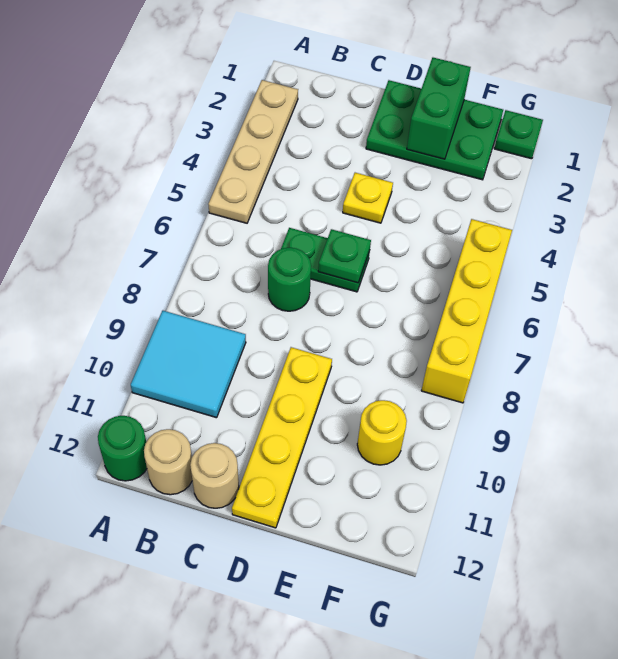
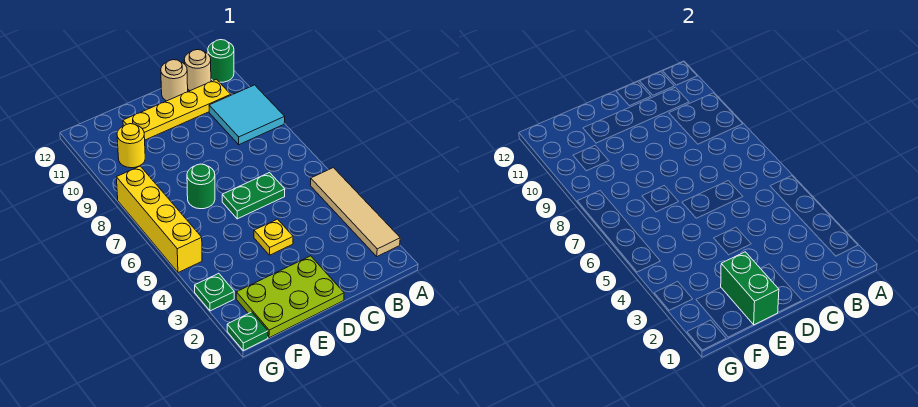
tan plate A2:A5 level 1 -> tan tile A2:A5 level 1
green round brick C7 level 1 -> green round brick E7 level 1
green plate D1:F2 level 1 -> lime plate D1:F2 level 1
green plate D6 level 2 -> green plate G3 level 1
yellow plate D9:D12 level 1 -> yellow plate B11:E11 level 1

